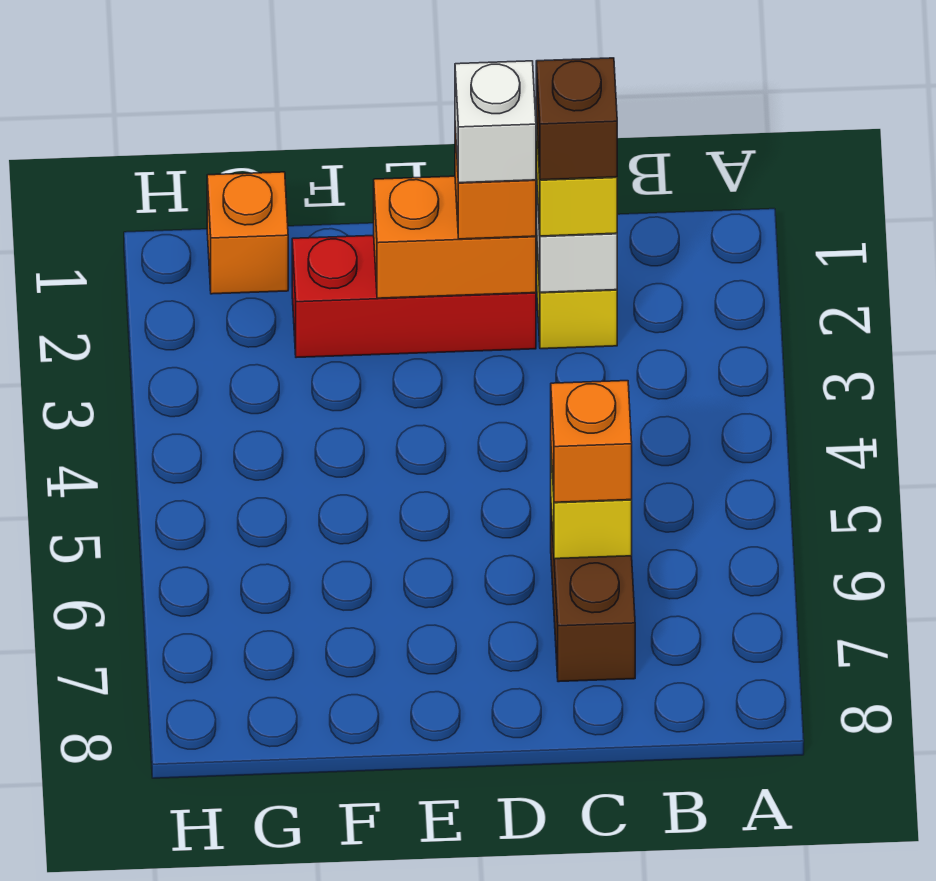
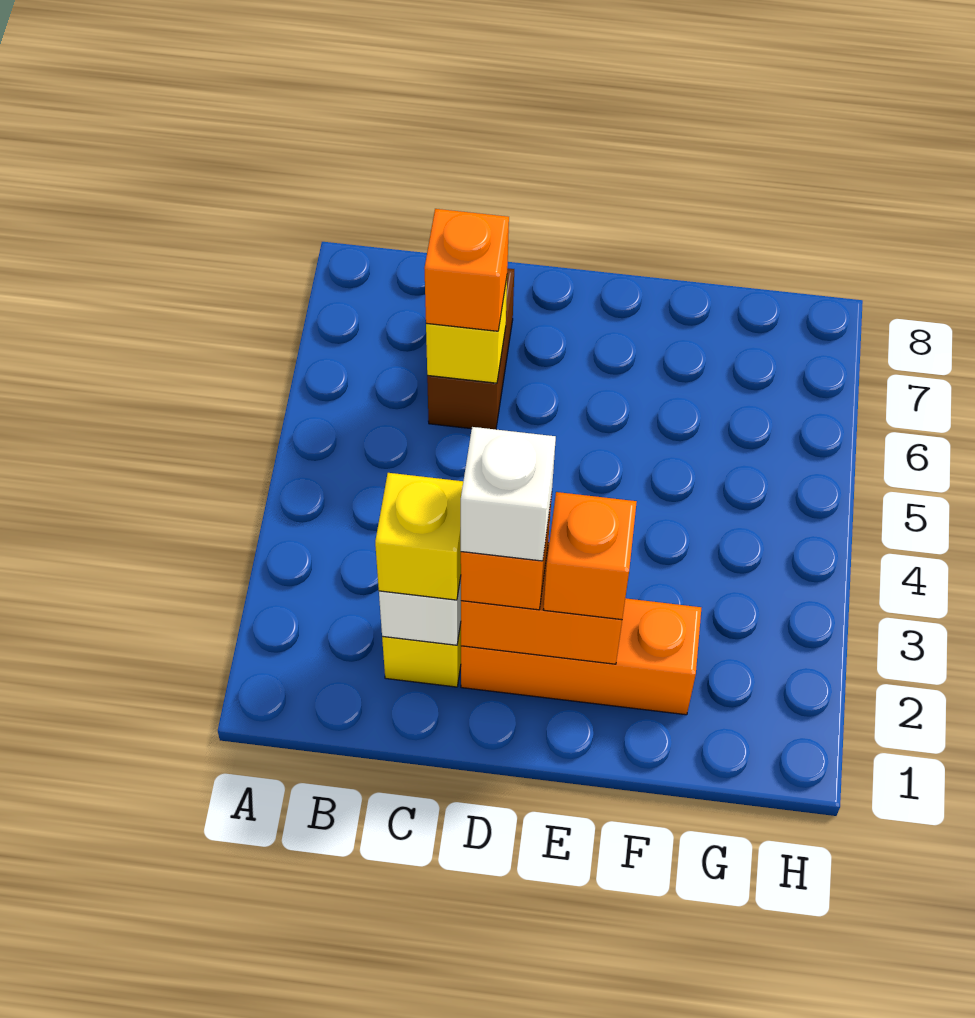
brown brick C2 level 4 -> none
red brick D2:F2 level 1 -> orange brick D2:F2 level 1
orange brick G1 level 1 -> orange brick E2 level 3

